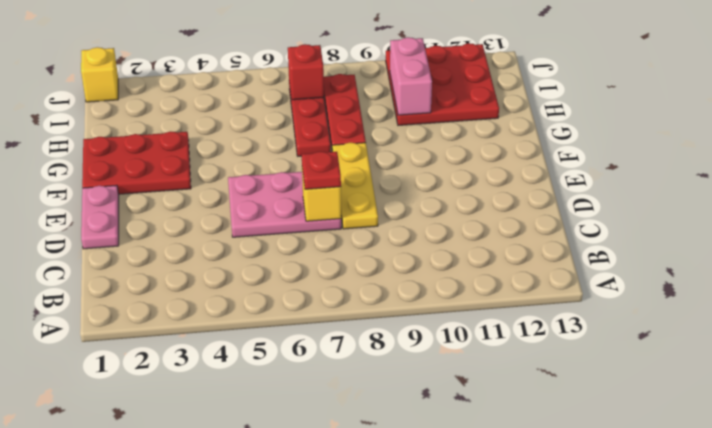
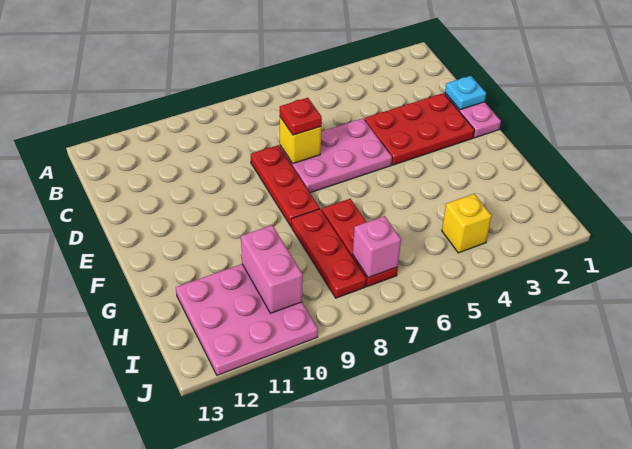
none -> cyan plate D1 level 2
yellow plate D8:F8 level 1 -> red plate D8:F8 level 1
red plate F1:G3 level 1 -> red plate D2:E4 level 1
red plate H10:J12 level 1 -> pink plate H10:J12 level 1
red brick I7 level 2 -> pink brick I7 level 2
yellow brick J1 level 1 -> yellow brick I4 level 1

